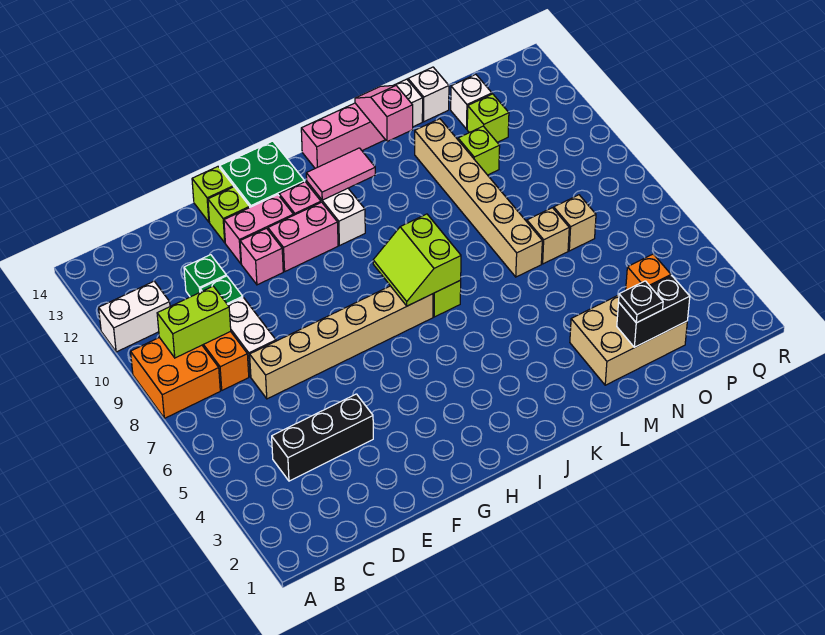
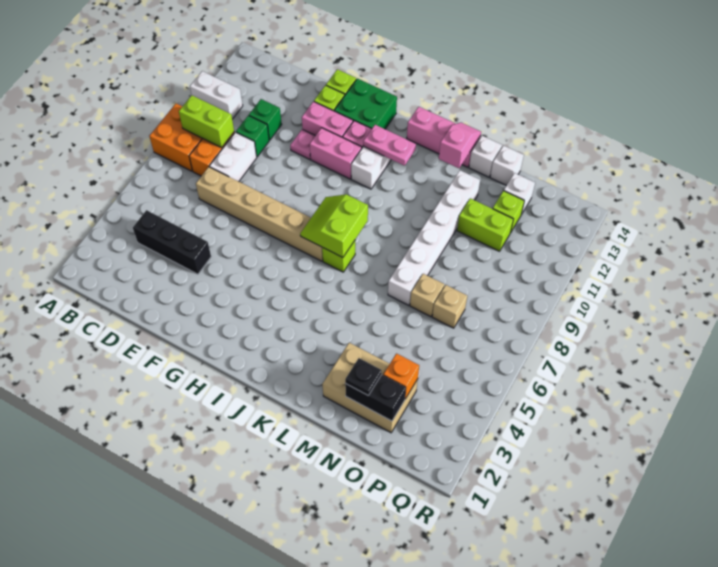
pink brick F11 level 1 -> pink plate F11 level 1
pink tile I12:J12 level 2 -> pink plate I12:J12 level 2
tan brick M7:M12 level 1 -> white brick M7:M12 level 1
lime brick N11 level 1 -> lime brick N11:O11 level 1

